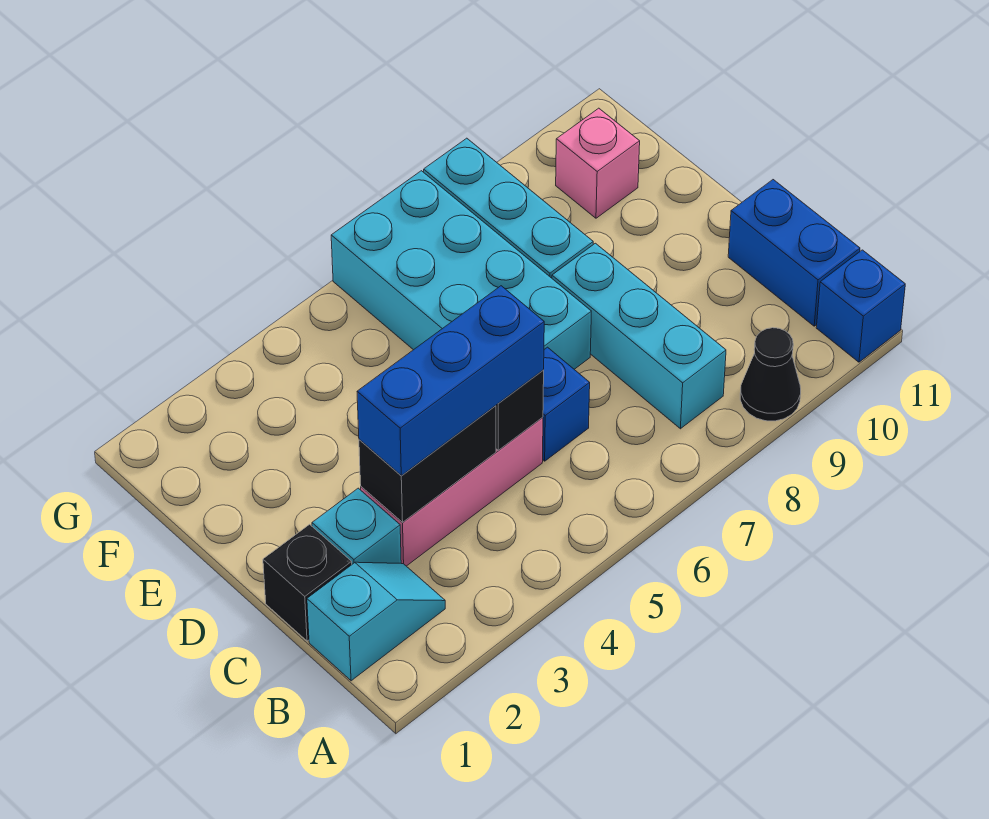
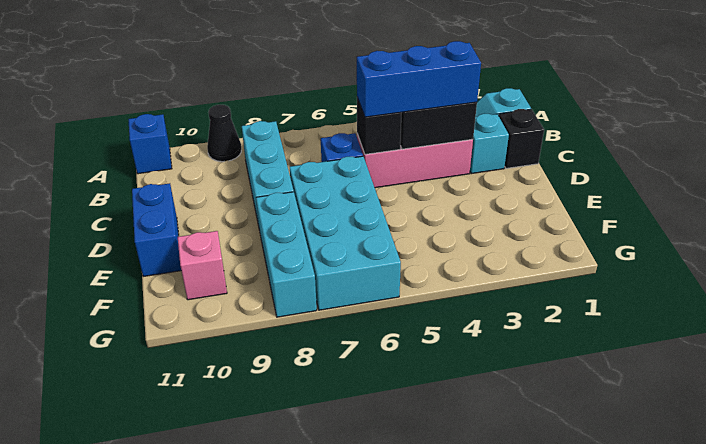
blue brick B11:C11 level 1 -> blue brick D11:E11 level 1

